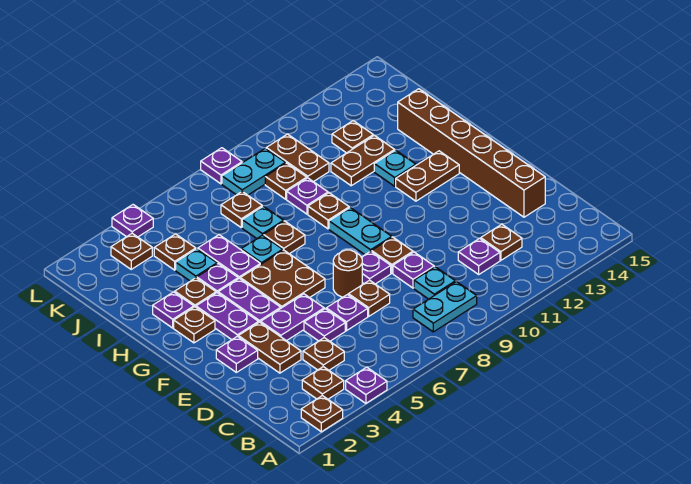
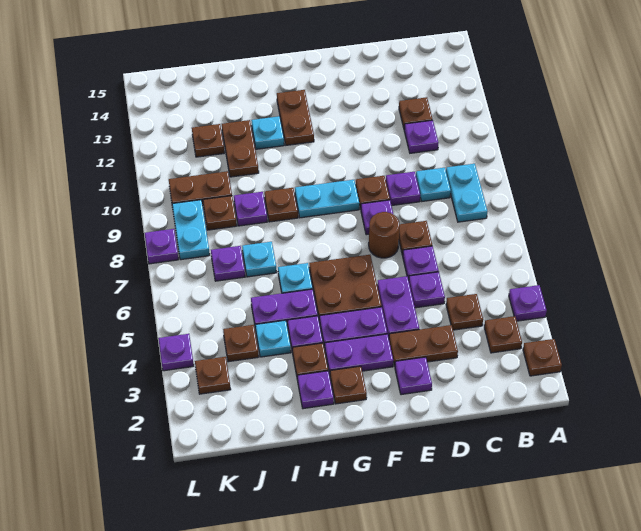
brown brick D14:I14 level 1 -> none
brown plate H7 level 1 -> none
brown plate J7 level 1 -> purple plate J7 level 1

